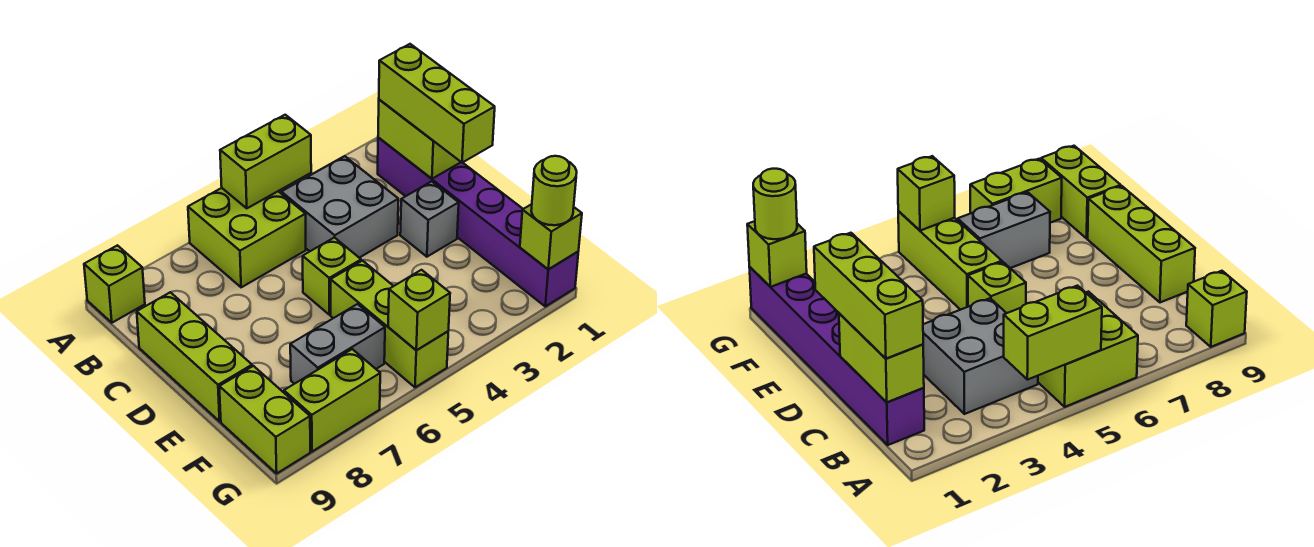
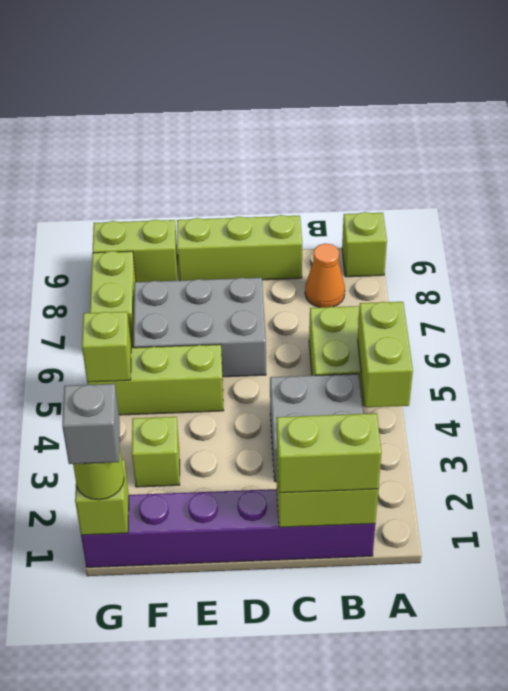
lime brick B1:D1 level 3 -> lime brick B1:C1 level 3
none -> orange cone B8 level 1
grey brick D2 level 1 -> grey brick G1 level 4
lime brick D5 level 1 -> lime brick F3 level 1
grey brick F6:F7 level 1 -> grey brick D6:F7 level 1

